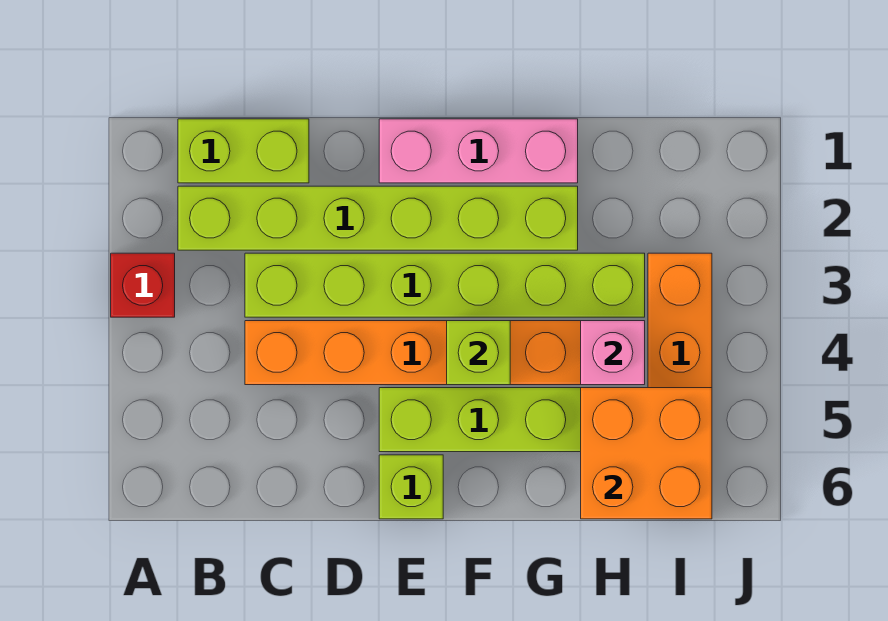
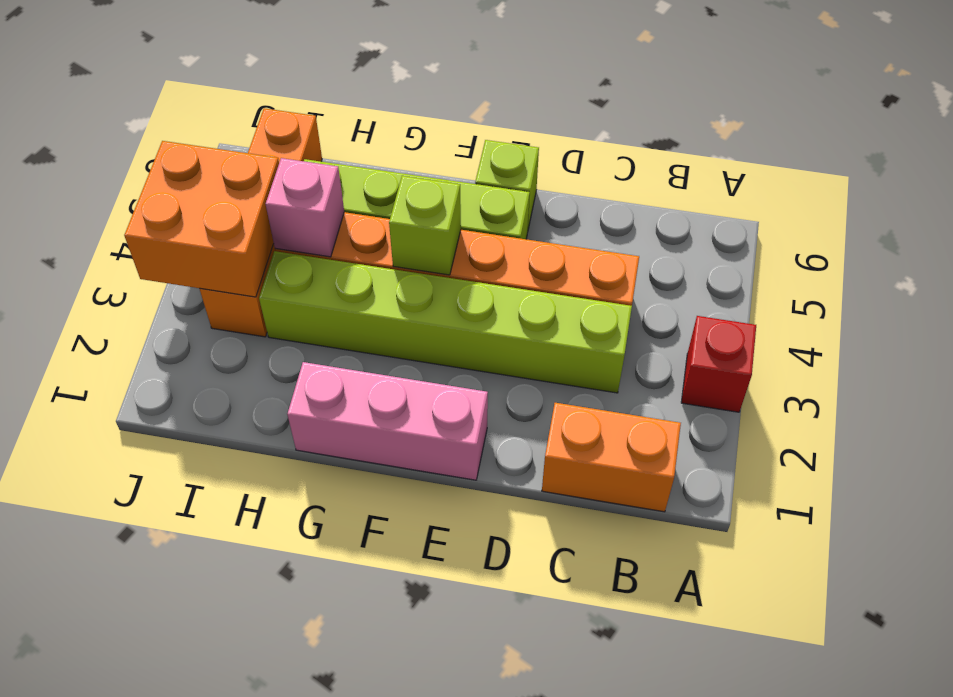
lime brick B1:C1 level 1 -> orange brick B1:C1 level 1
lime brick B2:G2 level 1 -> none
orange brick H5:I6 level 2 -> orange brick I3:J4 level 2

